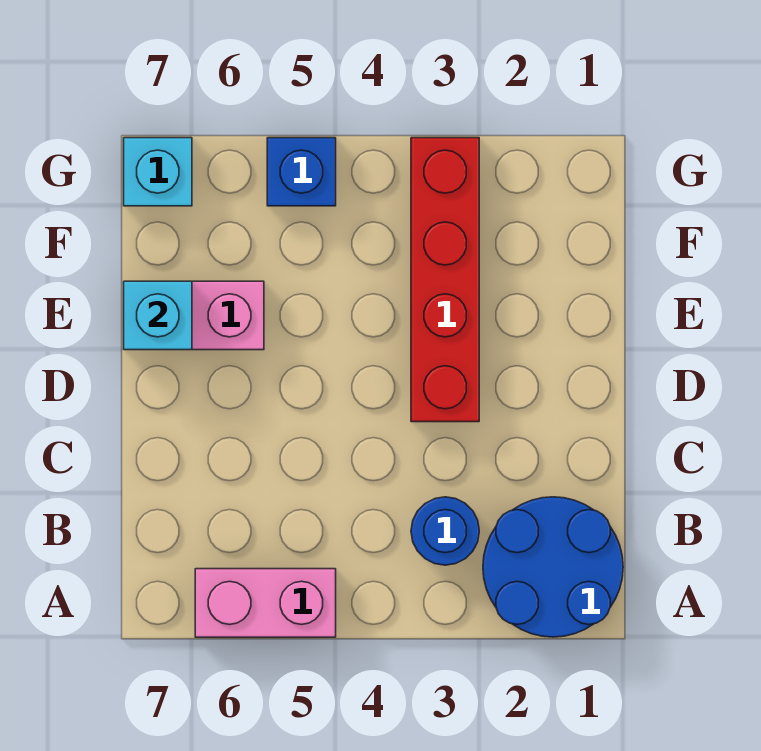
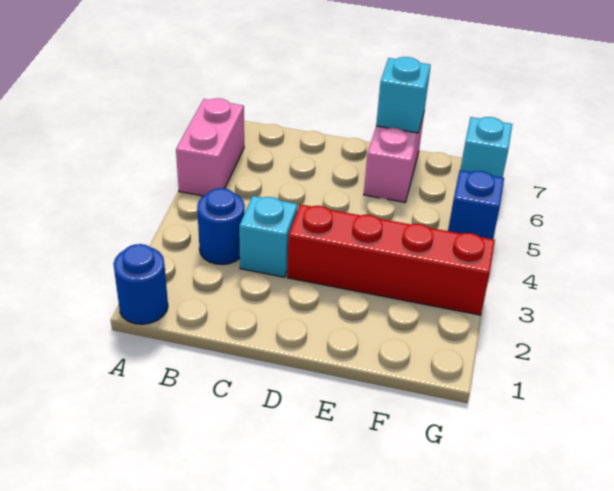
blue round brick A1:B2 level 1 -> blue round brick A1 level 1
none -> cyan brick C3 level 1

